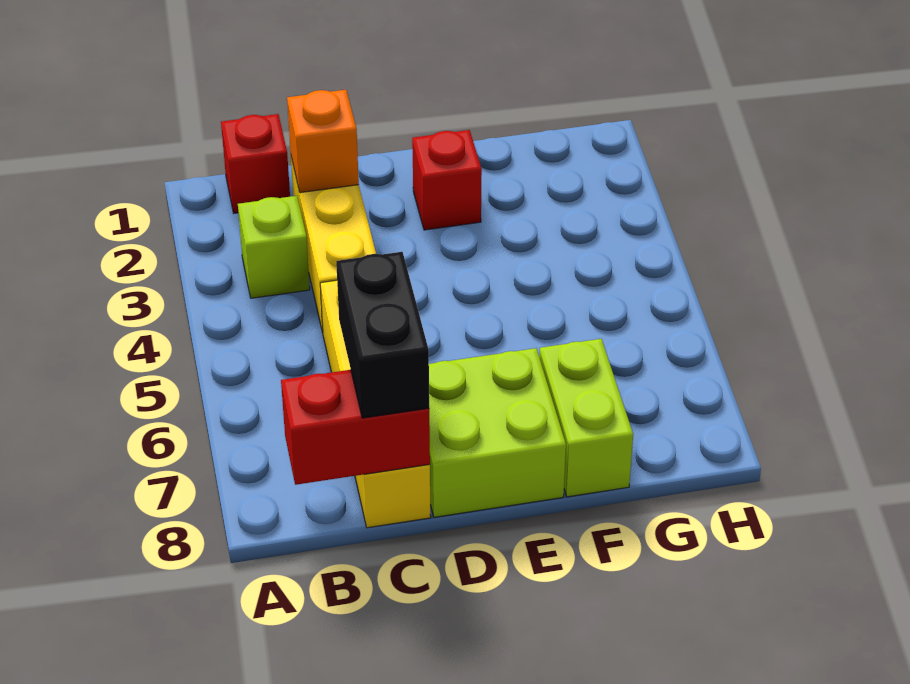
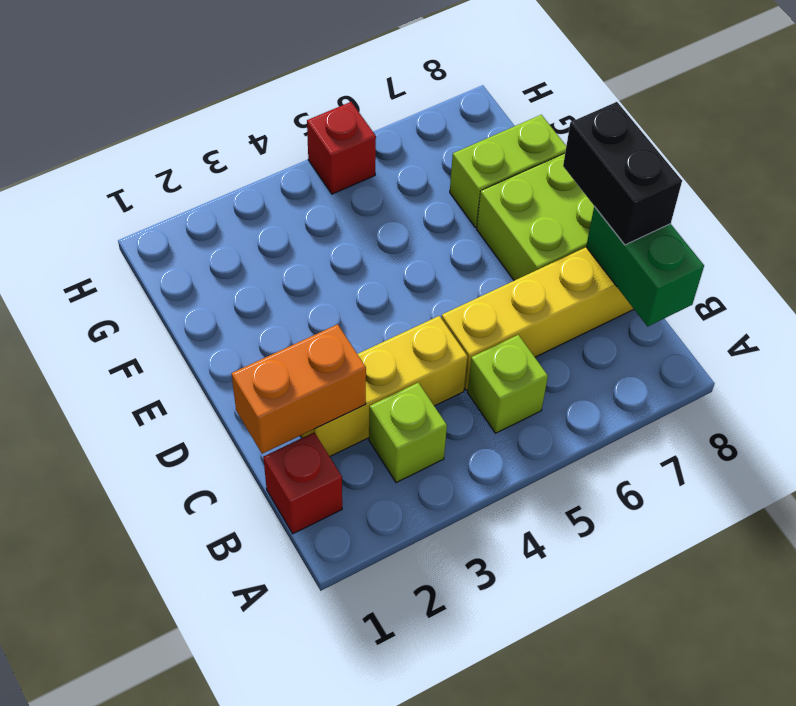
none -> lime brick B5 level 1
red brick B8:C8 level 2 -> green brick B8:C8 level 2
orange brick C2 level 2 -> orange brick C1:C2 level 2
black brick C7:C8 level 3 -> black brick C8:D8 level 3
red brick E2 level 1 -> red brick H5 level 1

